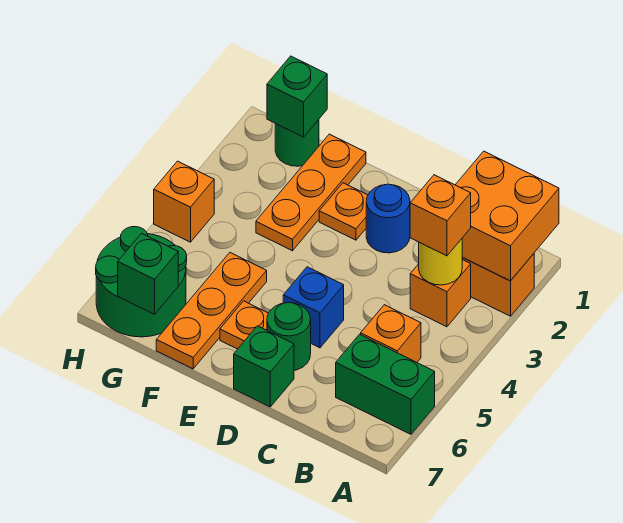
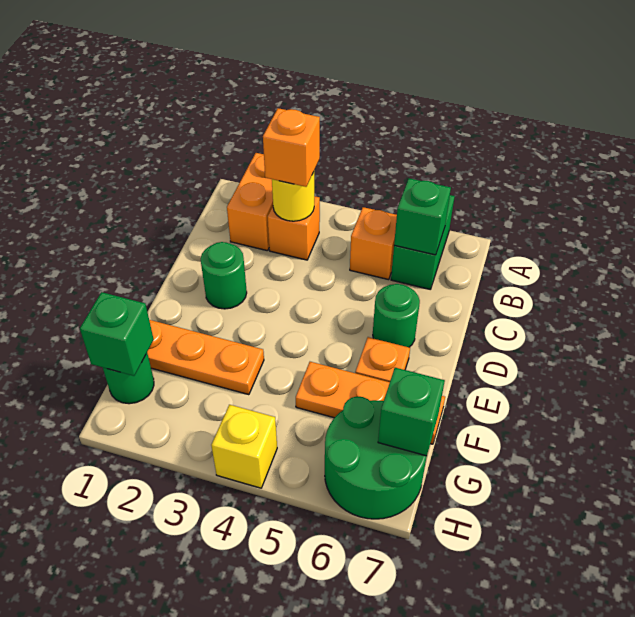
orange brick A1:B2 level 2 -> none
blue round brick D2 level 1 -> green round brick D2 level 1
blue brick D5 level 1 -> none
green brick D7 level 1 -> green brick B6 level 2
orange plate E2 level 1 -> none
orange brick H4 level 1 -> yellow brick H4 level 1

